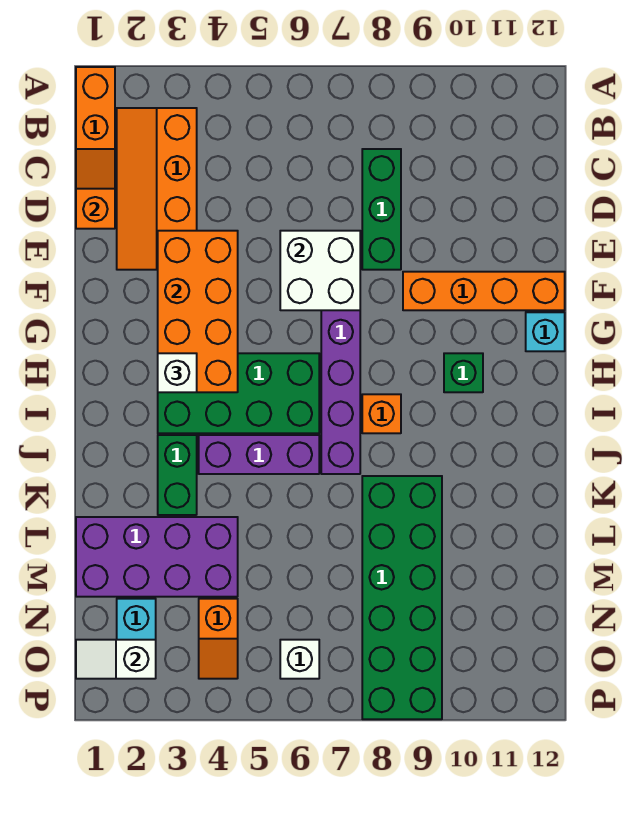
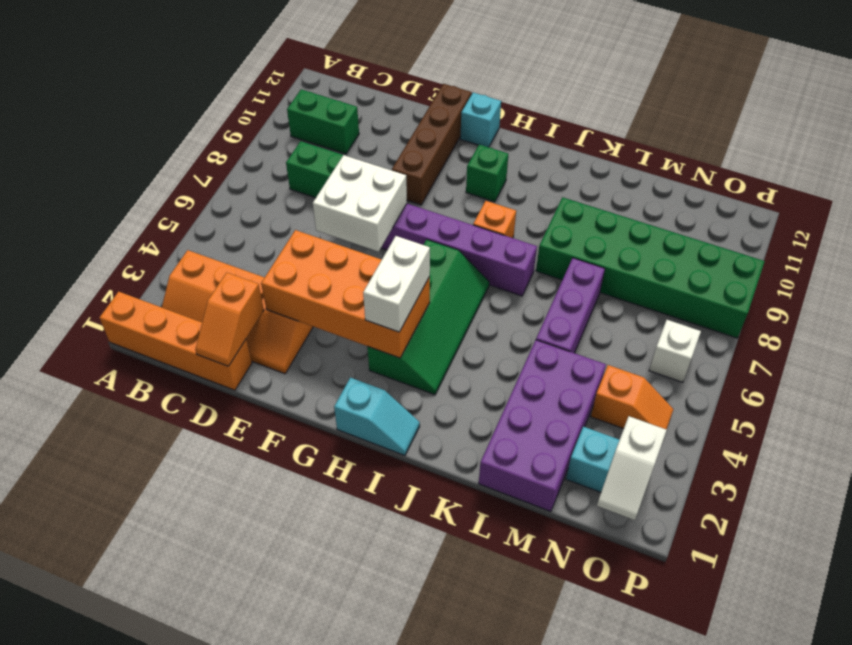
orange slope C1:D1 level 2 top D -> orange slope D1:D2 level 2 top 2
orange brick F9:F12 level 1 -> brown brick F9:F12 level 1
none -> cyan slope H1:I1 level 1 top H
green brick H3:I6 level 1 -> green slope H3:I6 level 1 top H
white brick H3 level 3 -> white brick H3:H4 level 3
green brick J3:K3 level 1 -> green brick B10:C10 level 1
purple brick J4:J6 level 1 -> purple brick L5:L7 level 1

